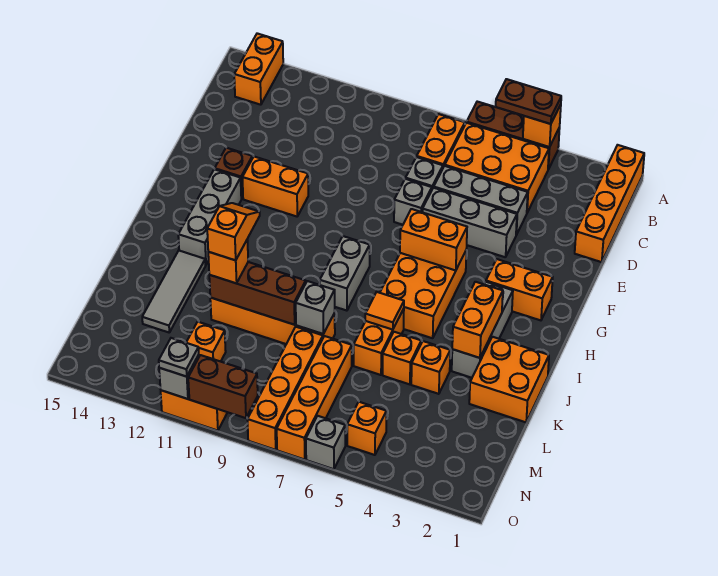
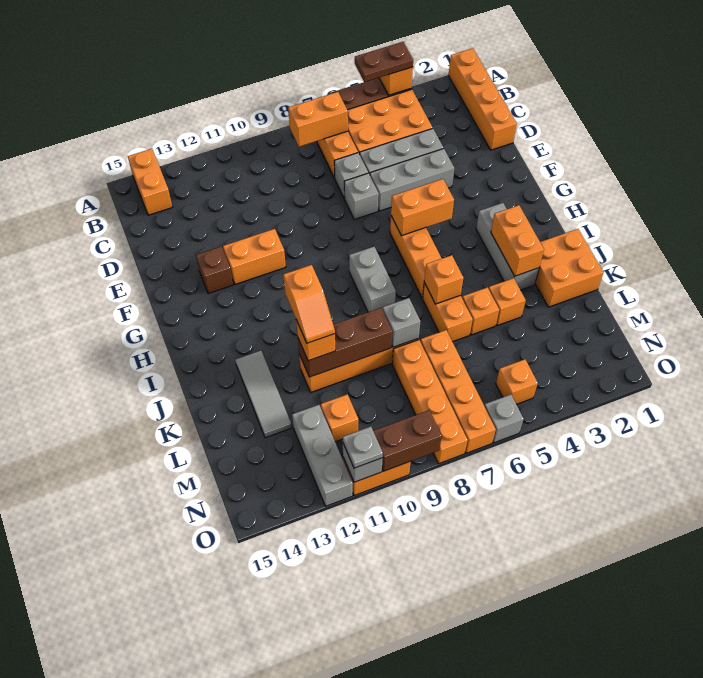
orange brick G2:G3 level 1 -> orange brick B7:B8 level 2
orange brick G5:I6 level 1 -> orange brick G6:I6 level 1
grey brick G13:I13 level 1 -> grey brick M12:O12 level 1
orange tile J6 level 2 -> orange brick J6 level 2
orange slope J11:K11 level 4 top K -> orange slope J11:K11 level 4 top J

